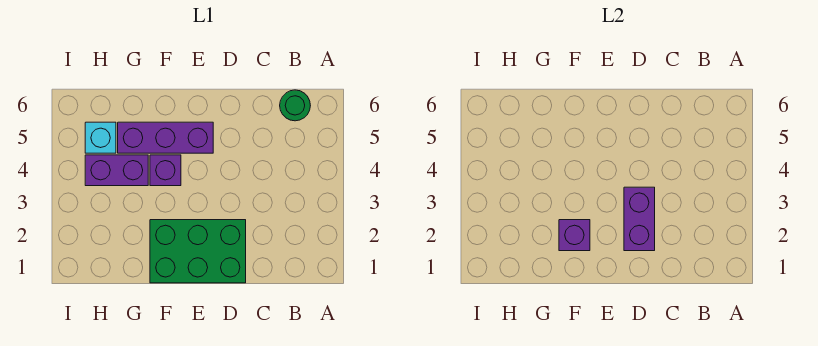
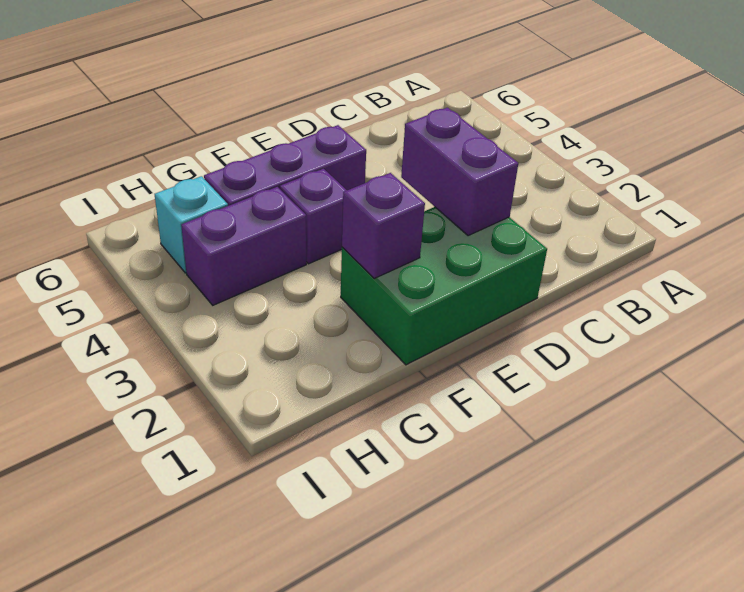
green round brick B6 level 1 -> none

